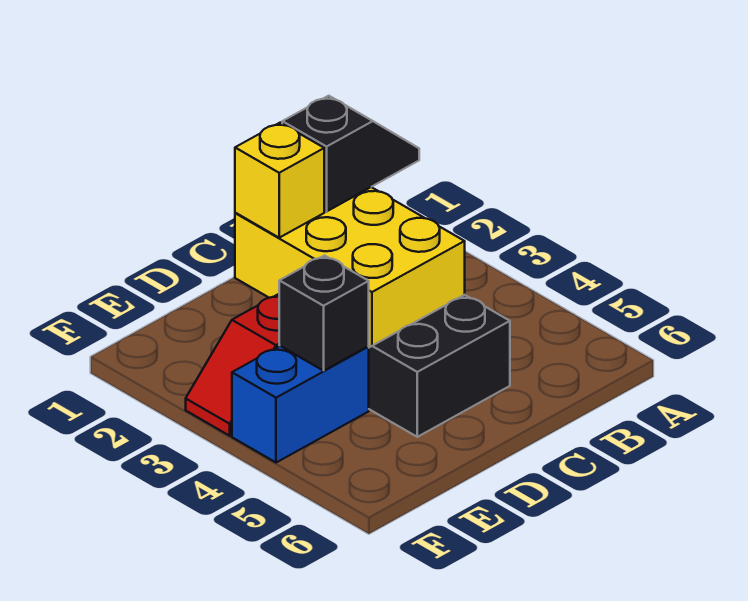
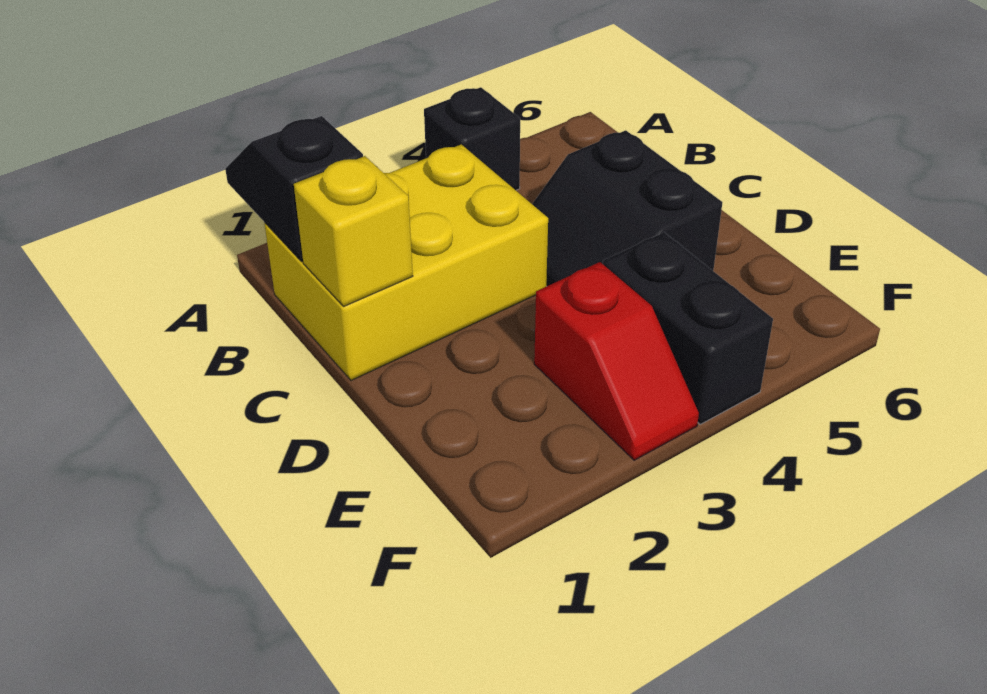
blue brick E4:F4 level 1 -> black brick E4:F4 level 1
black brick E4 level 2 -> black brick A4 level 1

